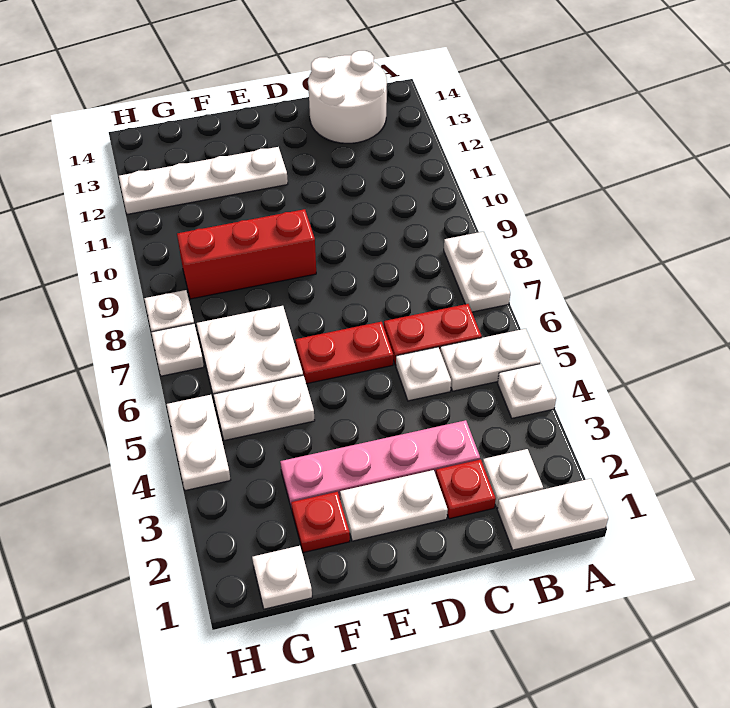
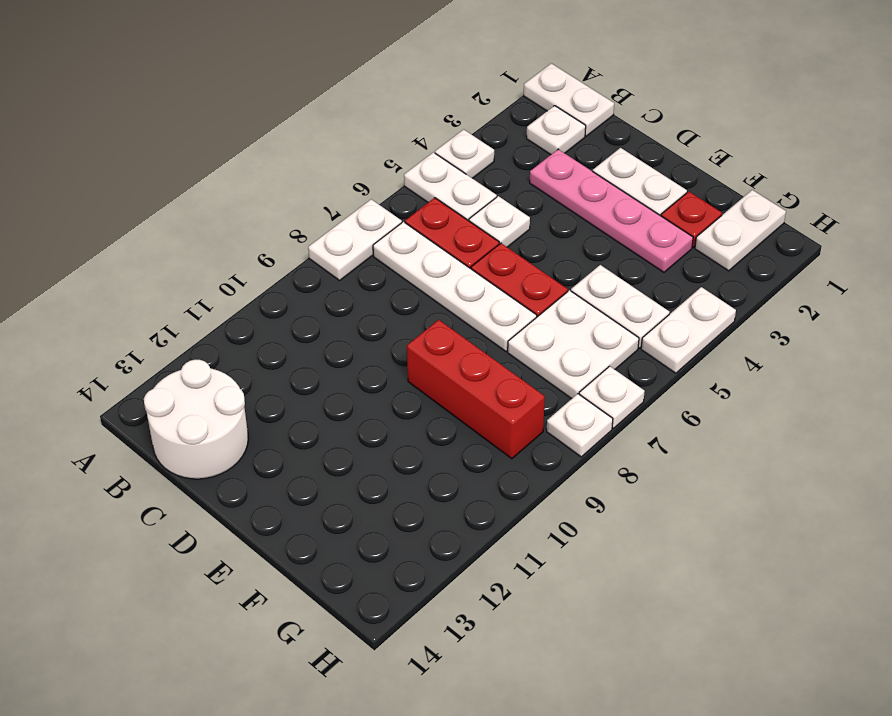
red plate C2 level 1 -> none
white plate E12:H12 level 1 -> white plate B7:E7 level 1
white plate G1 level 1 -> white plate G1:G2 level 1

